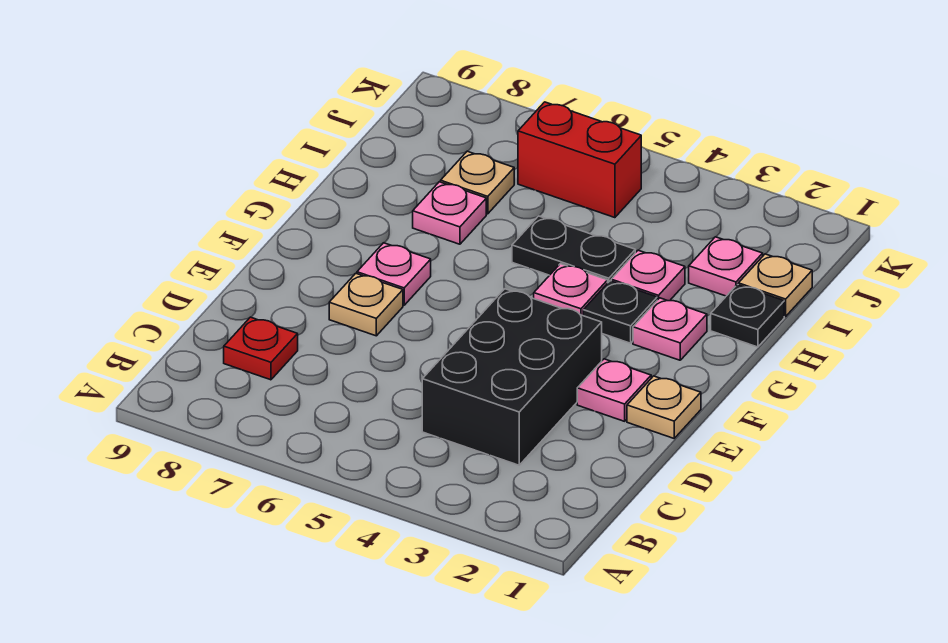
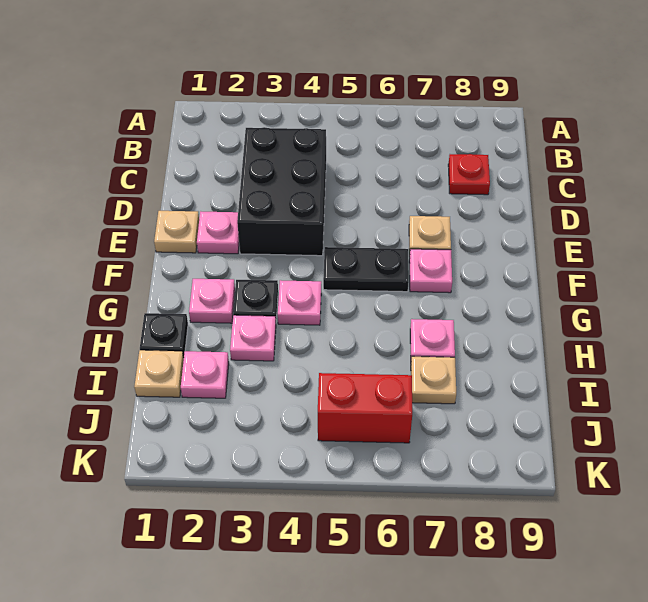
black plate H4:H5 level 1 -> black plate F5:F6 level 1

